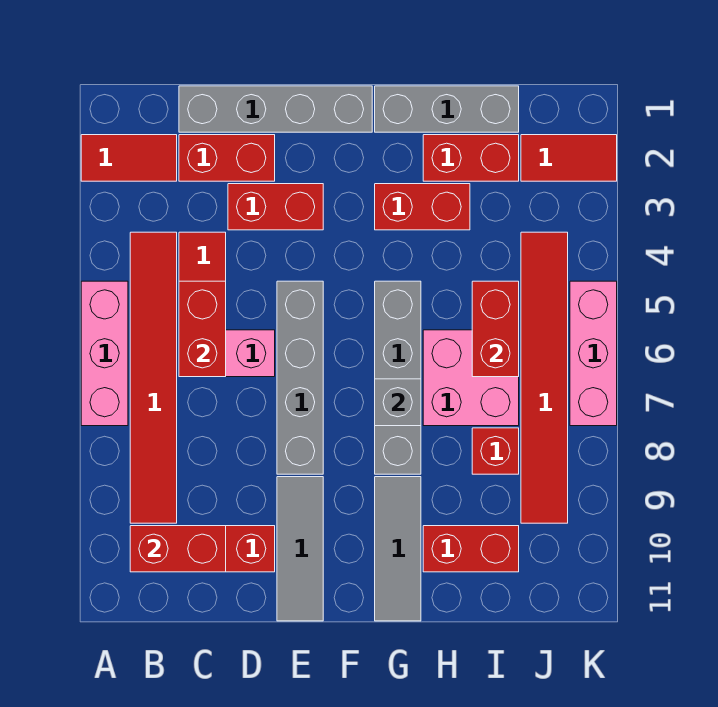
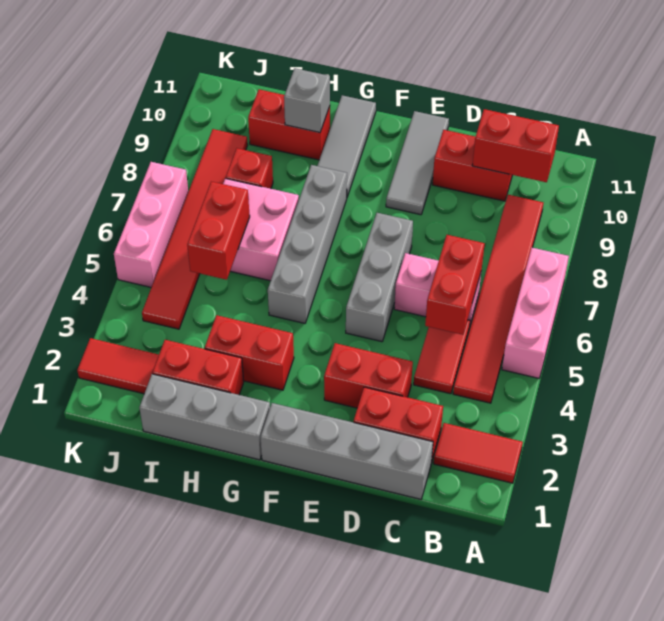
grey brick E5:E8 level 1 -> grey brick E5:E7 level 1
grey brick G7 level 2 -> grey brick H10 level 2

